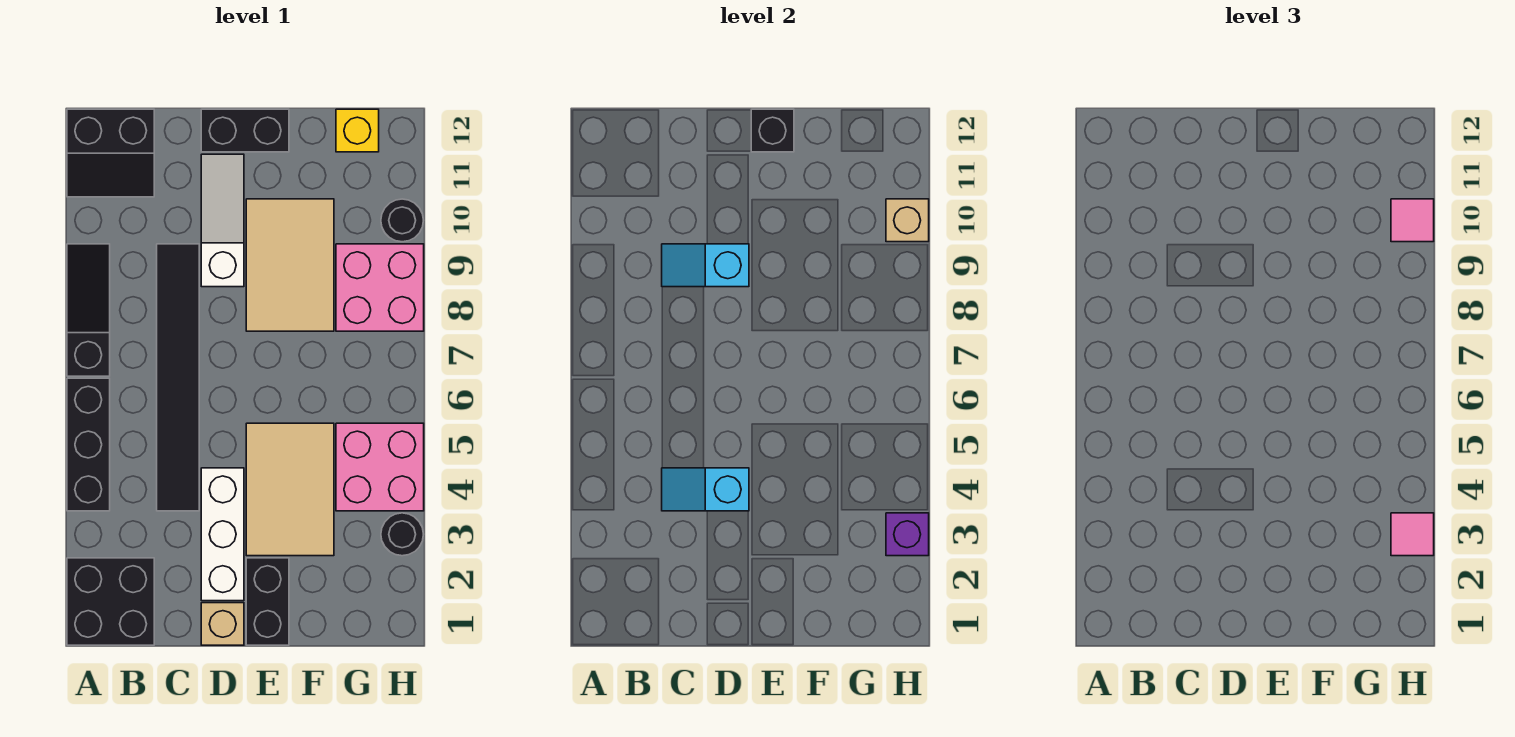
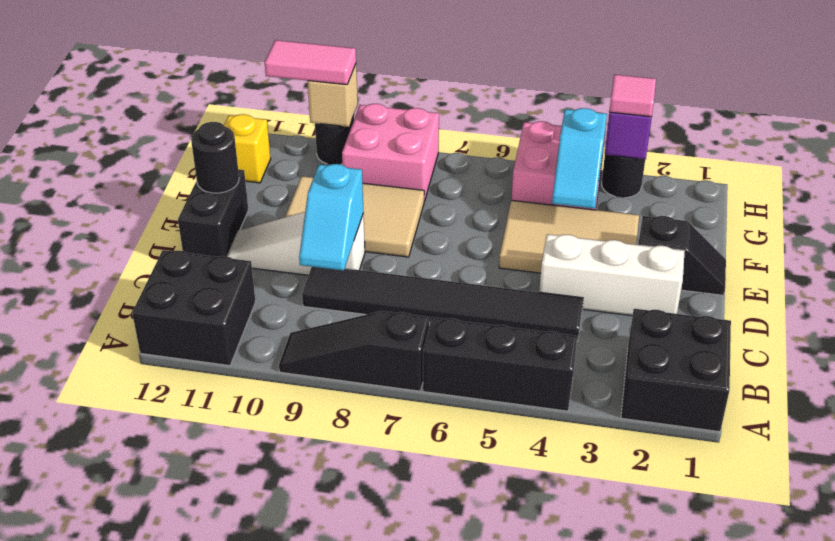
black slope A11:B12 level 1 top 12 -> black brick A11:B12 level 1
cyan slope C4:D4 level 2 top D -> cyan slope F4:G4 level 2 top G
tan brick D1 level 1 -> none
black brick E1:E2 level 1 -> black slope E1:E2 level 1 top 2
black brick E12 level 2 -> black round brick E12 level 2
pink tile H10 level 3 -> pink tile H10:H11 level 3

